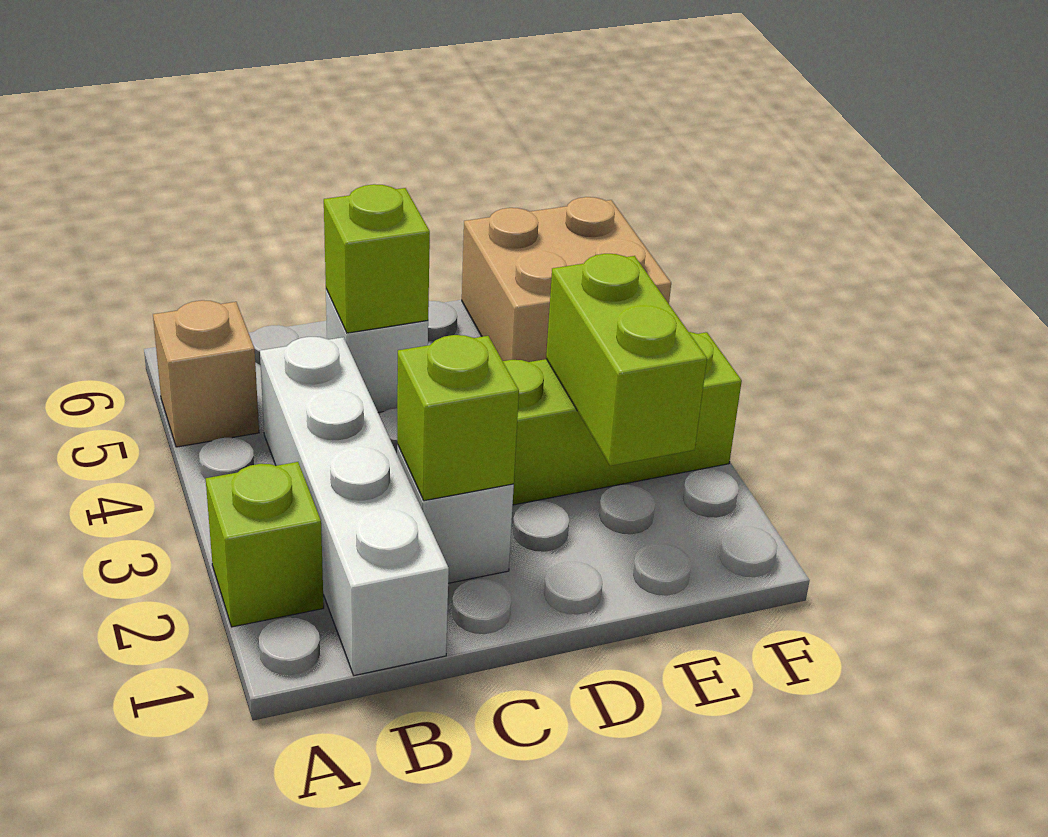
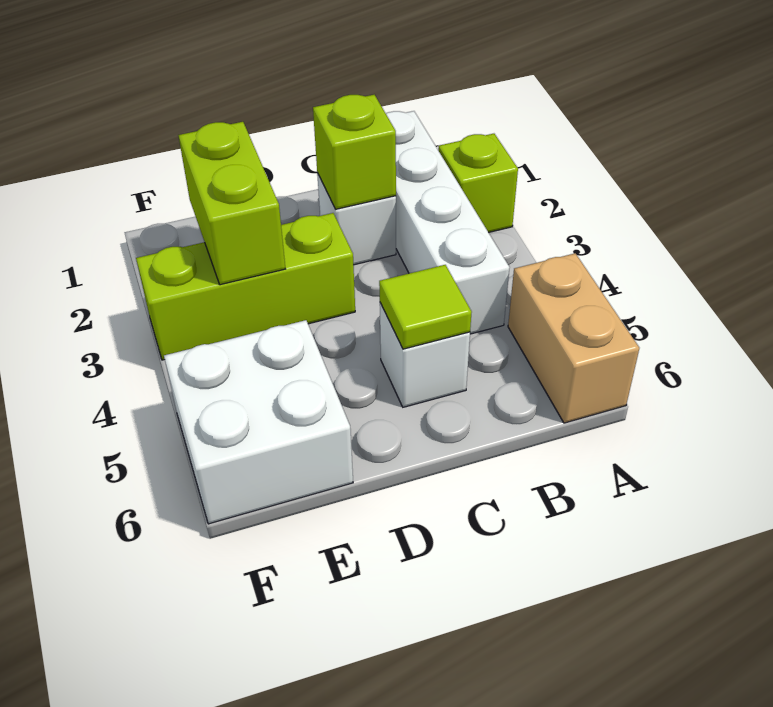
tan brick A5 level 1 -> tan brick A5:A6 level 1
lime brick C5 level 2 -> lime tile C5 level 2
tan brick E5:F6 level 1 -> white brick E5:F6 level 1

